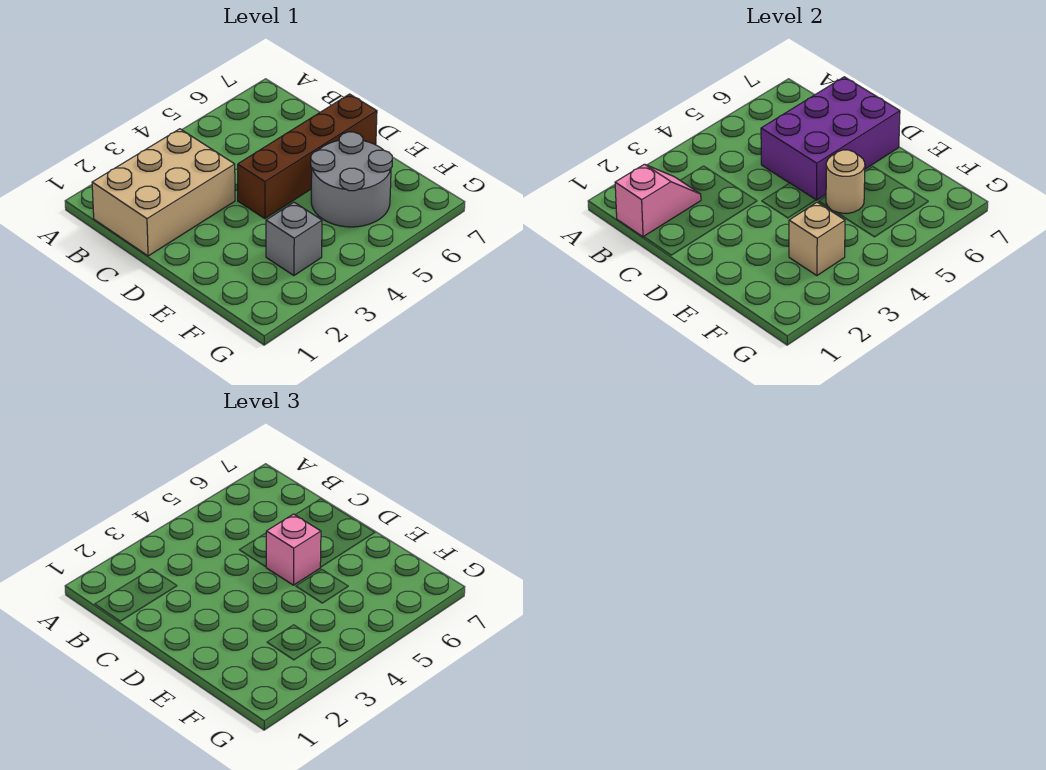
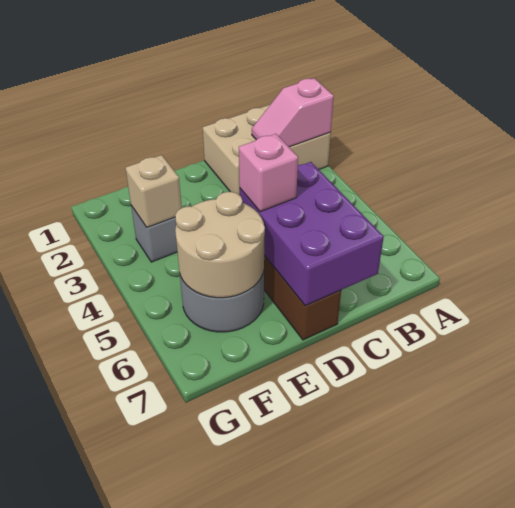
tan brick B1:C3 level 1 -> tan brick A1:C2 level 1
pink slope B1:B2 level 2 top 1 -> pink slope A2:B2 level 2 top A
tan round brick E5 level 2 -> tan round brick E5:F6 level 2

